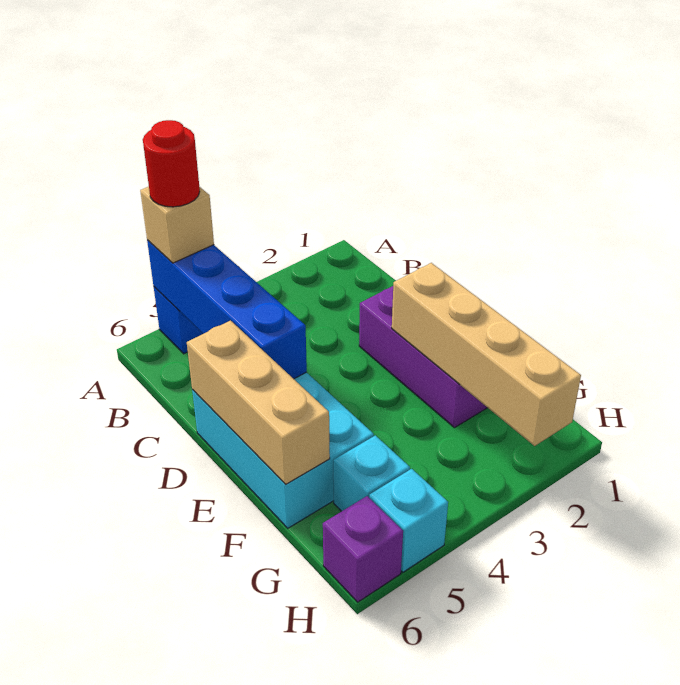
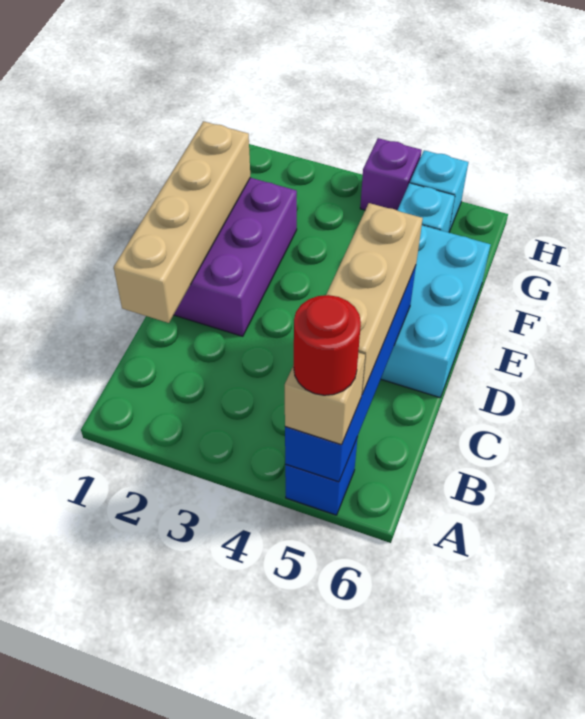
tan brick D6:F6 level 2 -> tan brick B5:D5 level 3
tan brick E2:H2 level 2 -> tan brick C1:F1 level 2
purple brick H6 level 1 -> purple brick H4 level 1

